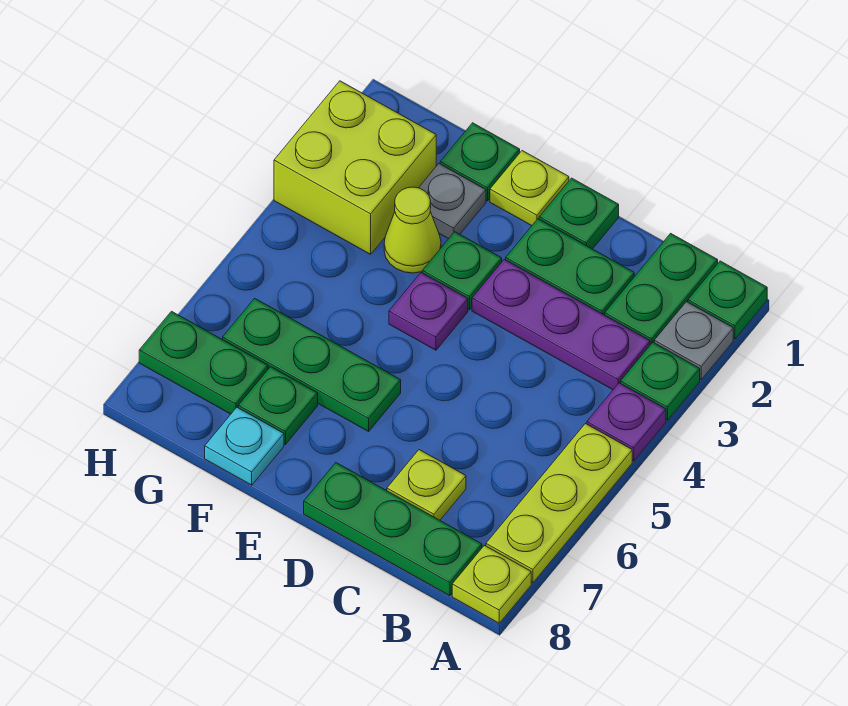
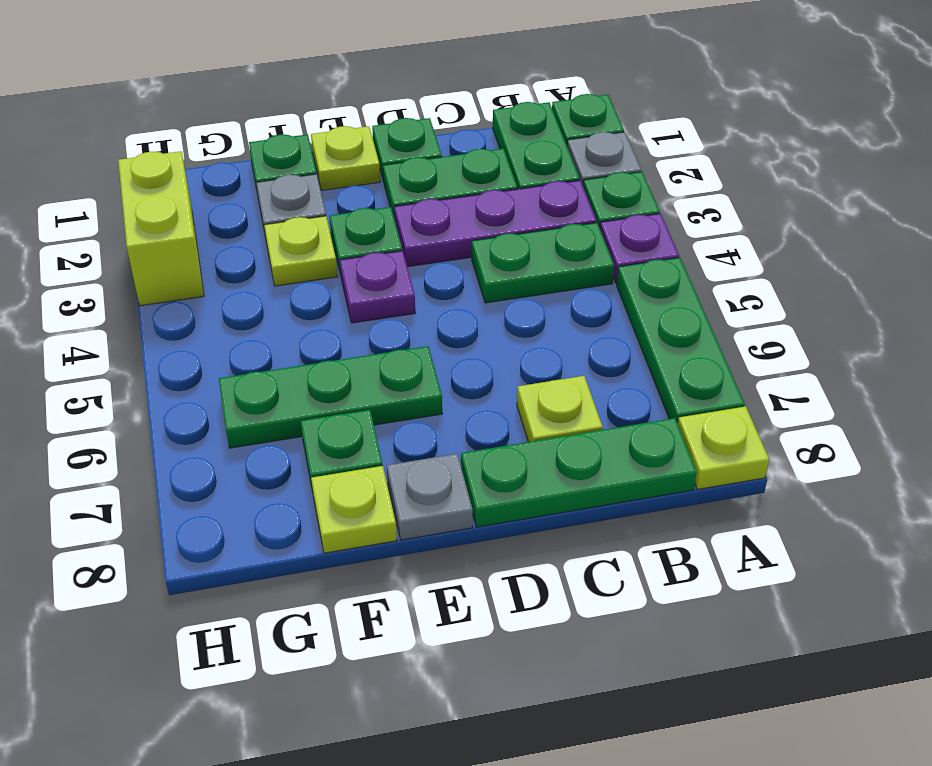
lime plate A5:A7 level 1 -> green plate A5:A7 level 1
none -> grey plate E8 level 1
lime cone F3 level 1 -> lime plate F3 level 1
cyan plate F8 level 1 -> lime plate F8 level 1
lime brick G2:H3 level 1 -> lime brick H2:H3 level 1
green plate G7:H7 level 1 -> green plate B4:C4 level 1

